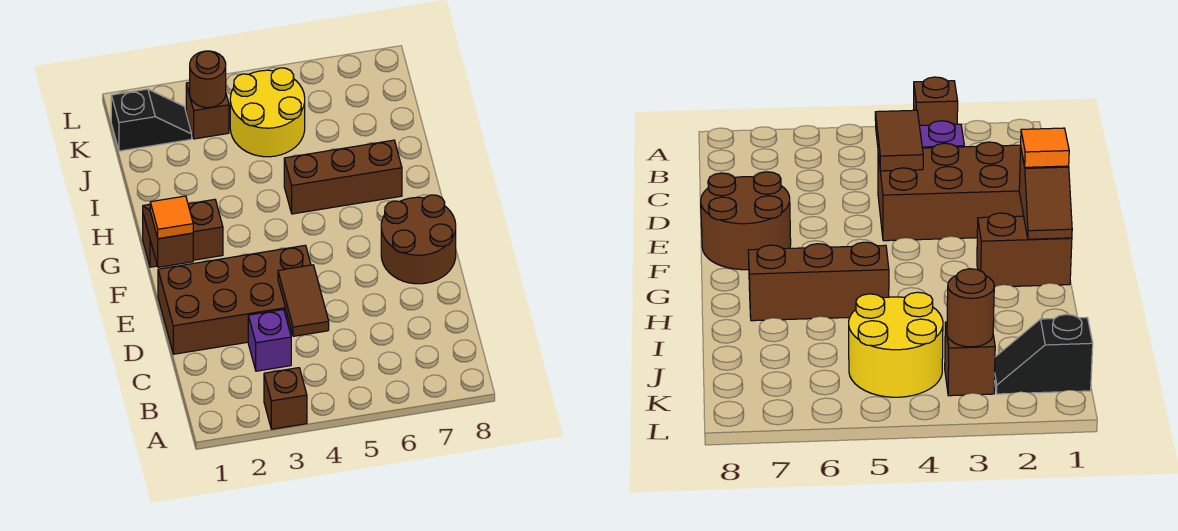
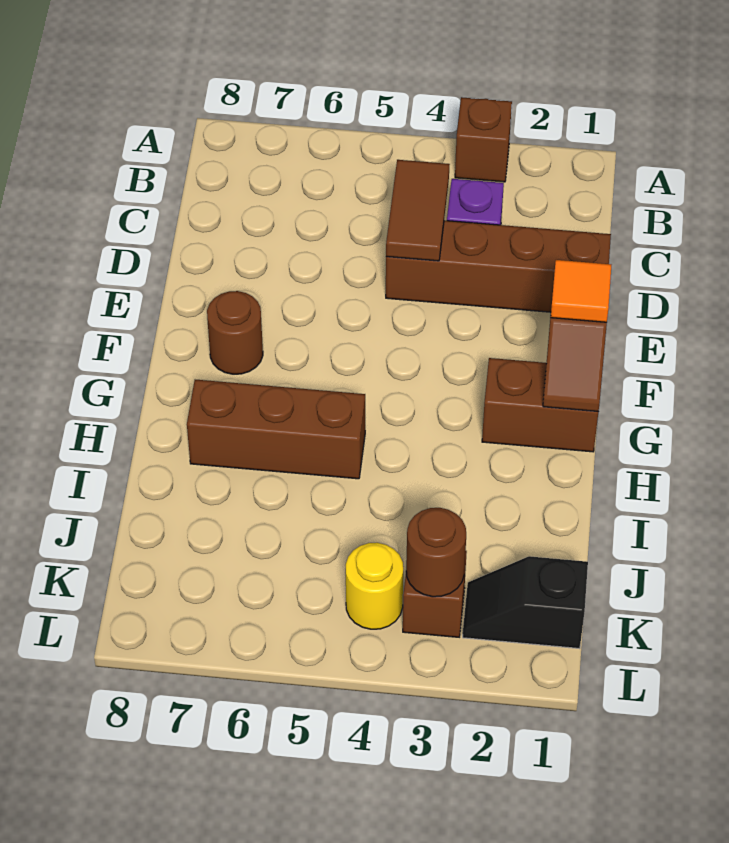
brown brick D1:E4 level 1 -> brown brick D1:D4 level 1
brown round brick E7:F8 level 1 -> brown round brick F7 level 1
yellow round brick J4:K5 level 1 -> yellow round brick K4 level 1

